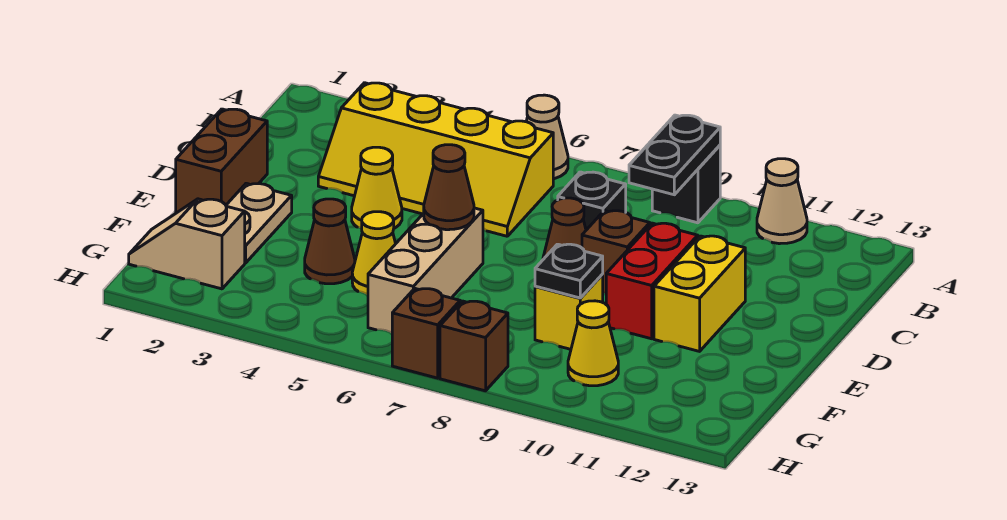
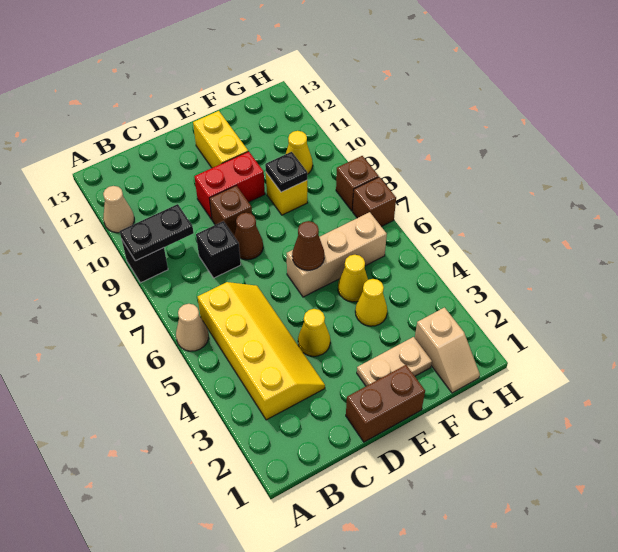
yellow brick D11:E11 level 1 -> yellow brick E11:E12 level 1
brown cone F4 level 1 -> yellow cone F4 level 1

